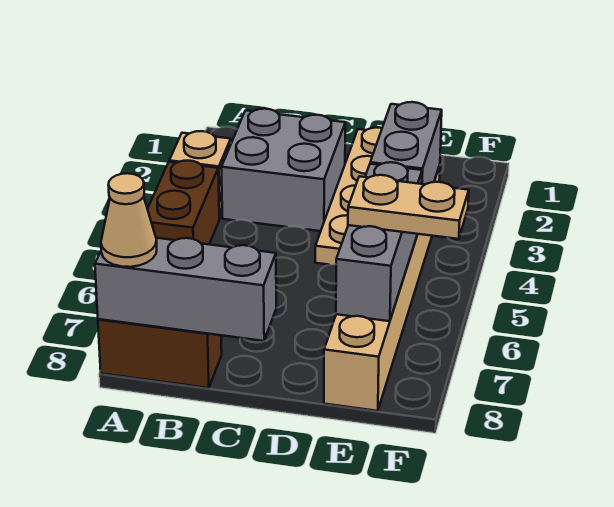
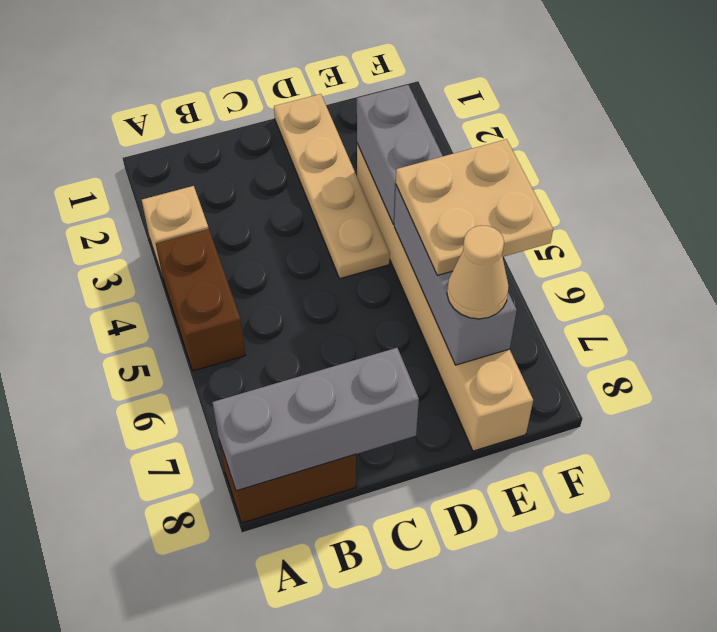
tan cone A8 level 3 -> tan cone E7 level 3
grey brick B2:C3 level 1 -> none
tan plate E6:F6 level 3 -> tan plate E5:F6 level 3

